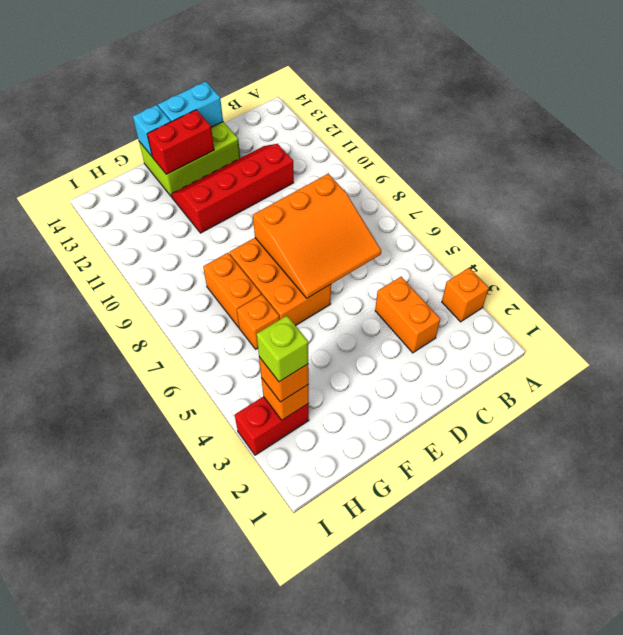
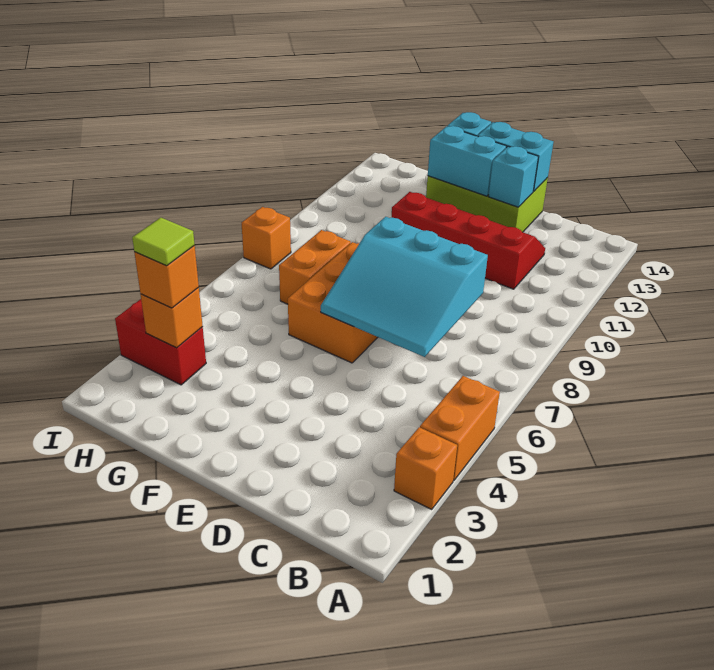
orange brick C3:C4 level 1 -> orange brick A4:A5 level 1
orange slope C6:E8 level 2 top 8 -> cyan slope C6:E8 level 2 top 8
none -> cyan brick D13 level 2
red brick E13:F13 level 2 -> cyan brick E13:F13 level 2
orange brick G6 level 1 -> orange brick I8 level 1
lime brick H3 level 4 -> lime tile H3 level 4

